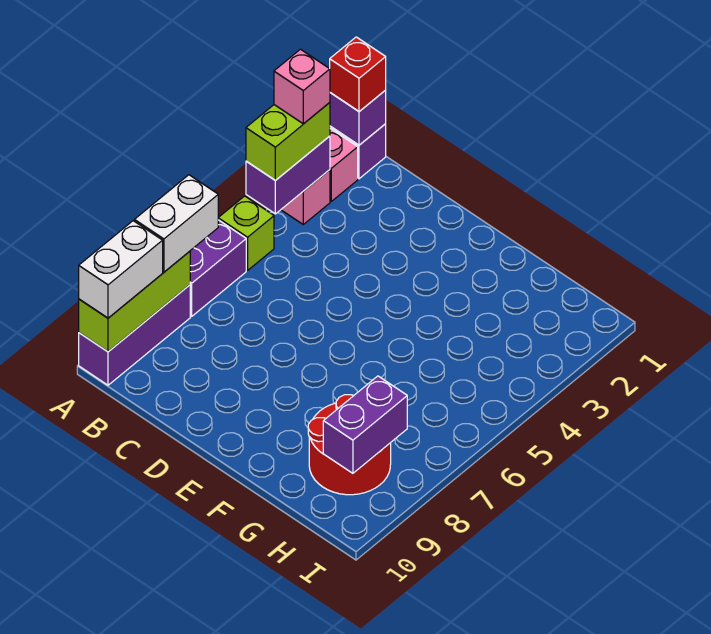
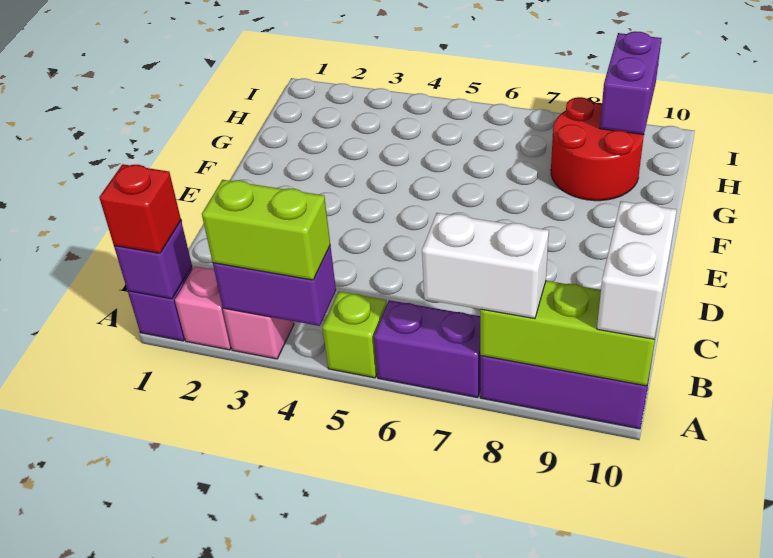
pink brick A3 level 4 -> none
white brick A9:A10 level 3 -> white brick A10:B10 level 3
purple brick H8:H9 level 2 -> purple brick H9:I9 level 2

